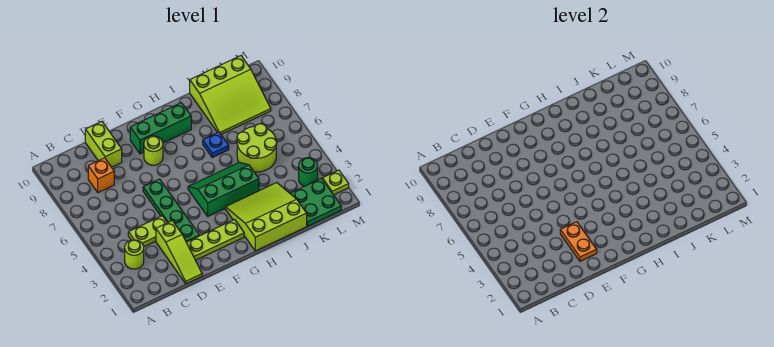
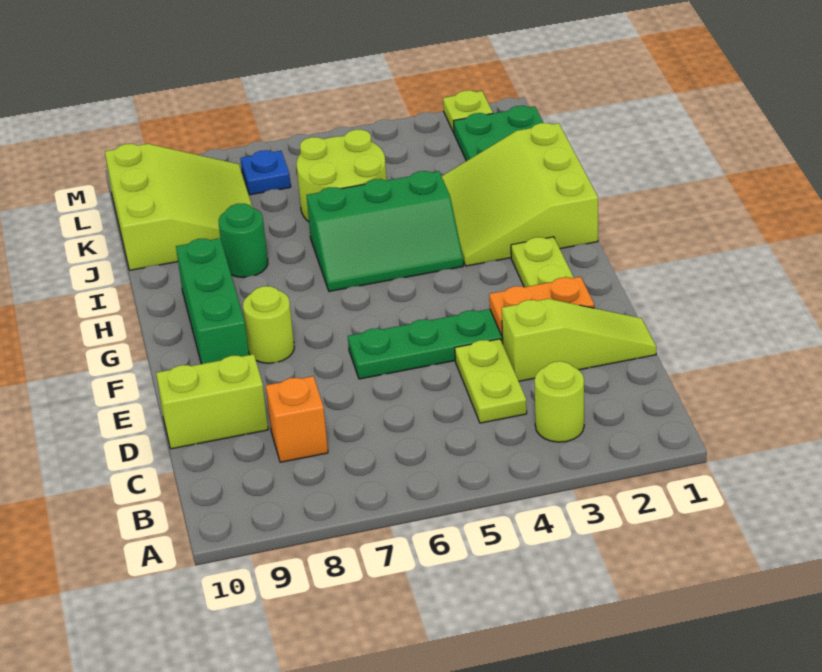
green slope G4:I5 level 1 top 4 -> green slope H4:I6 level 1 top I
blue plate I7 level 1 -> blue plate L7 level 1
green round brick L3 level 1 -> green round brick I8 level 1

